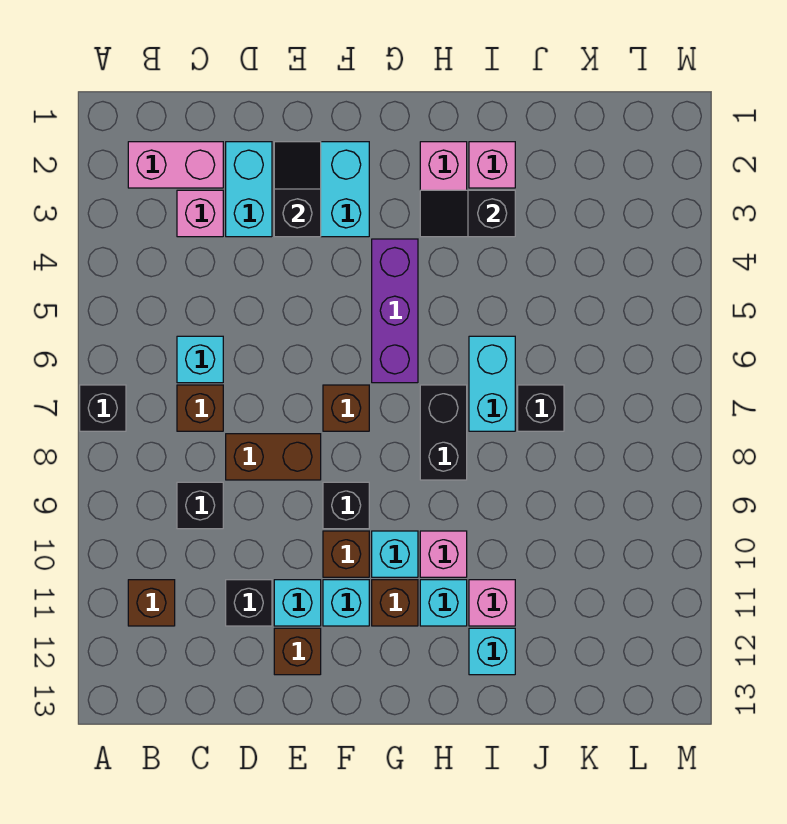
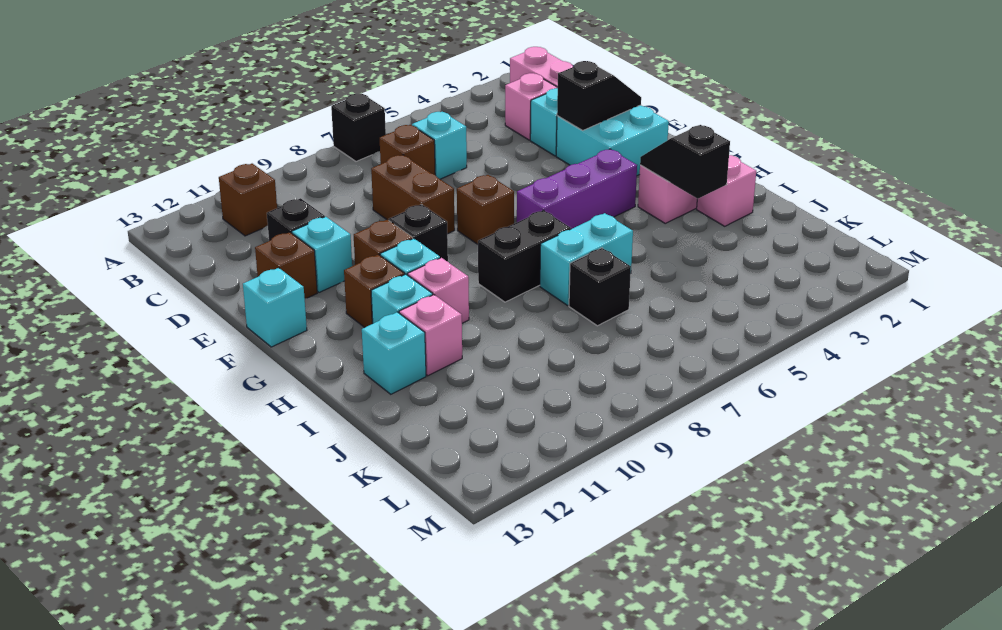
black brick C9 level 1 -> none
cyan brick F11 level 1 -> cyan brick F13 level 1

